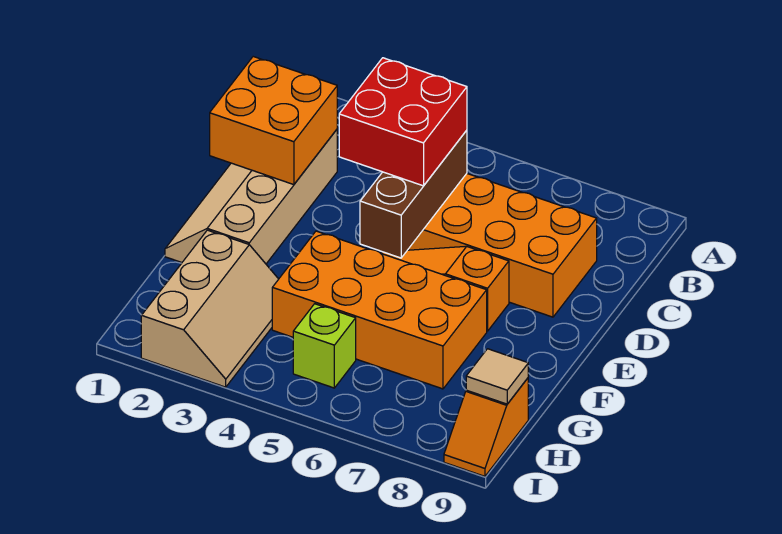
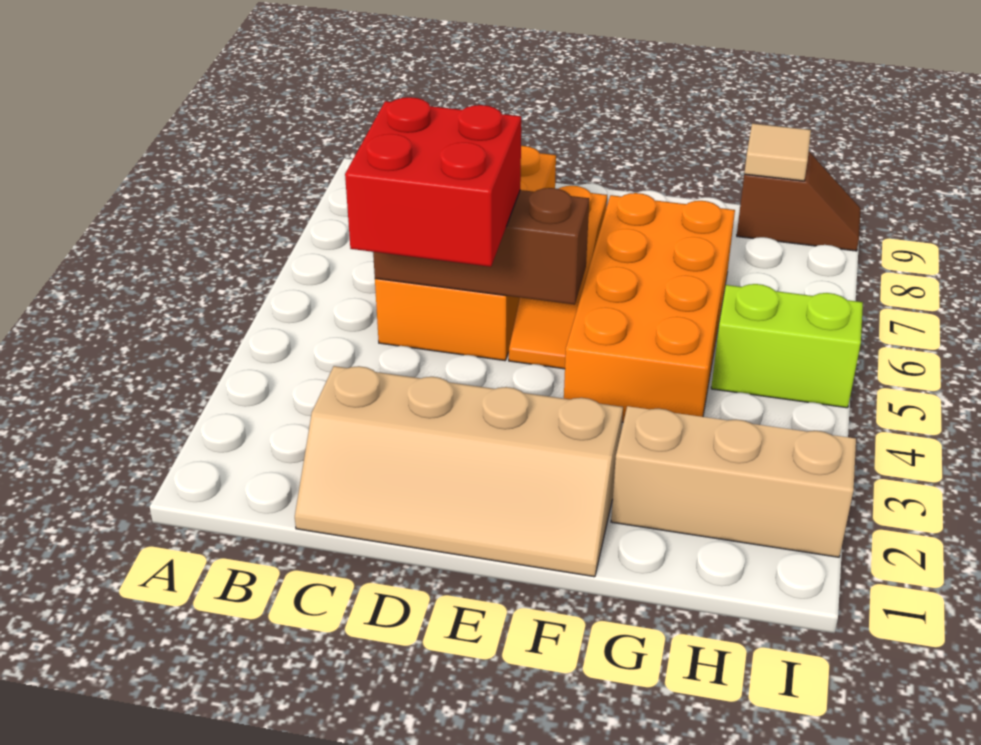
orange brick C1:D2 level 2 -> none
lime brick H5 level 1 -> lime brick H5:I5 level 1
orange slope H9:I9 level 1 top H -> brown slope H9:I9 level 1 top H

